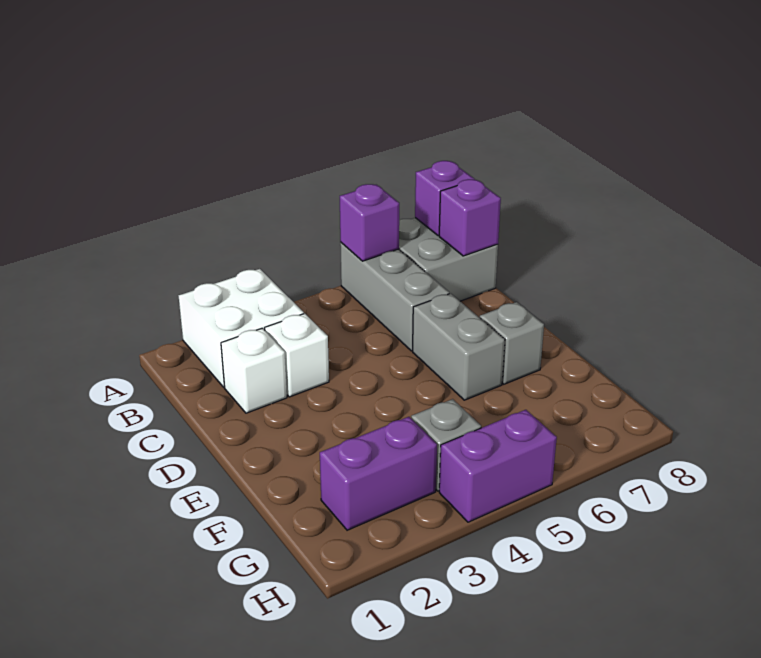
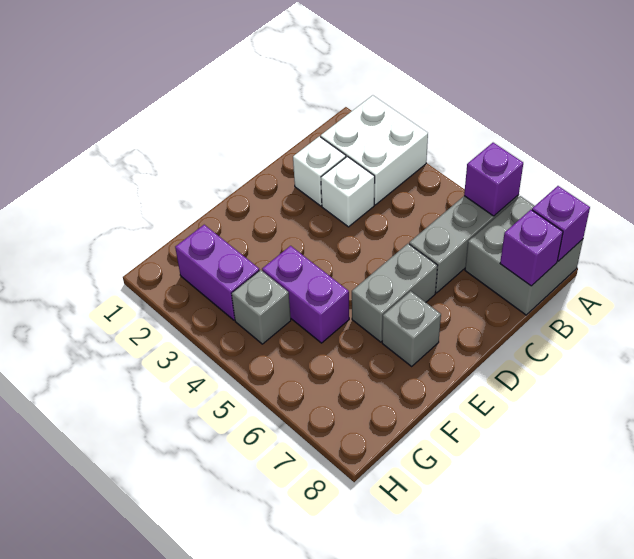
purple brick H4:H5 level 1 -> purple brick F4:F5 level 1

